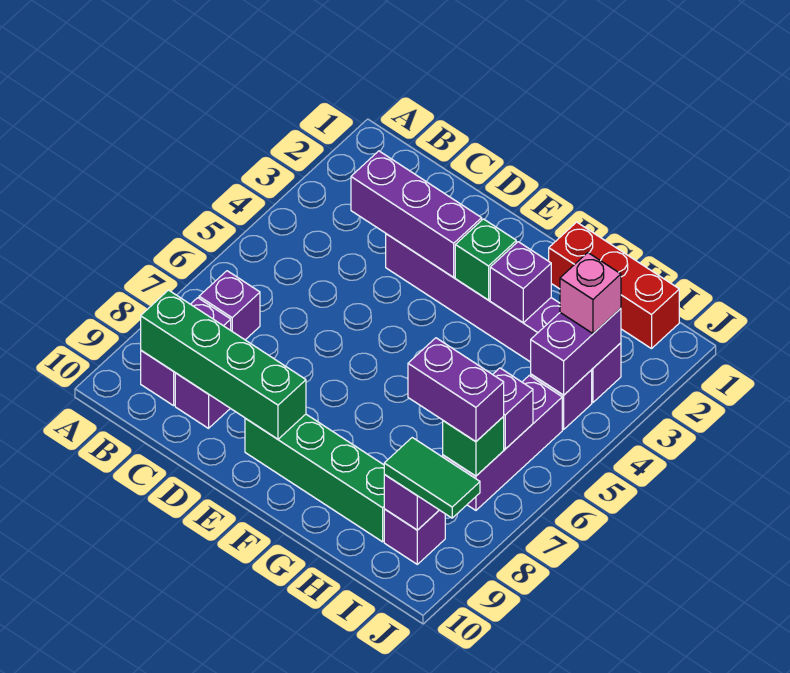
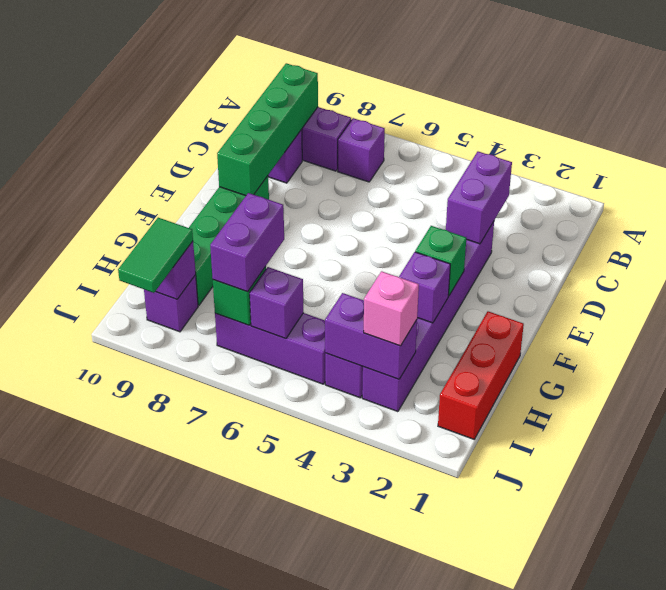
purple brick C3:E3 level 2 -> purple brick C3:D3 level 2

